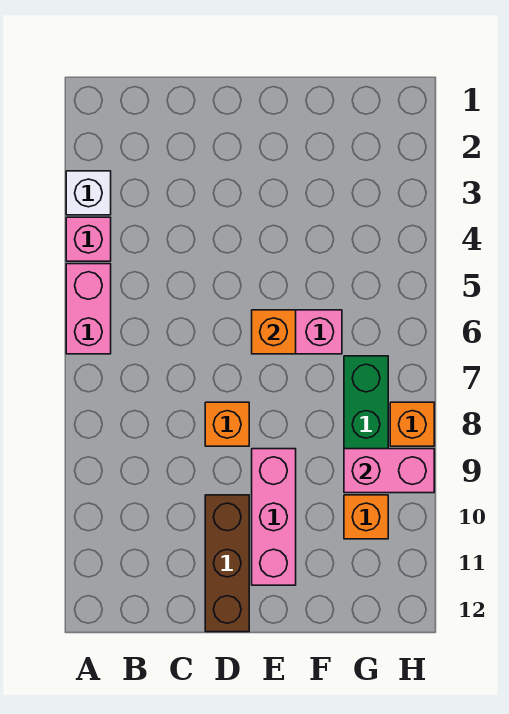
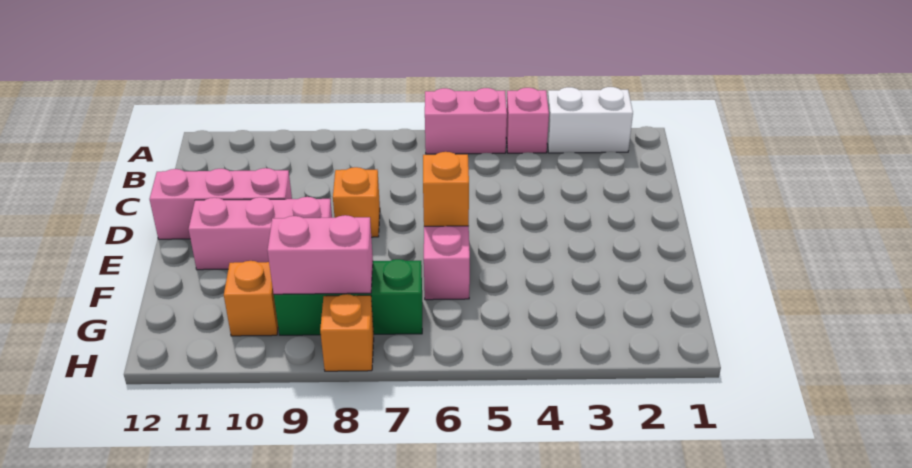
white brick A3 level 1 -> white brick A2:A3 level 1
brown brick D10:D12 level 1 -> pink brick D10:D12 level 1
pink brick G9:H9 level 2 -> pink brick G8:G9 level 2

